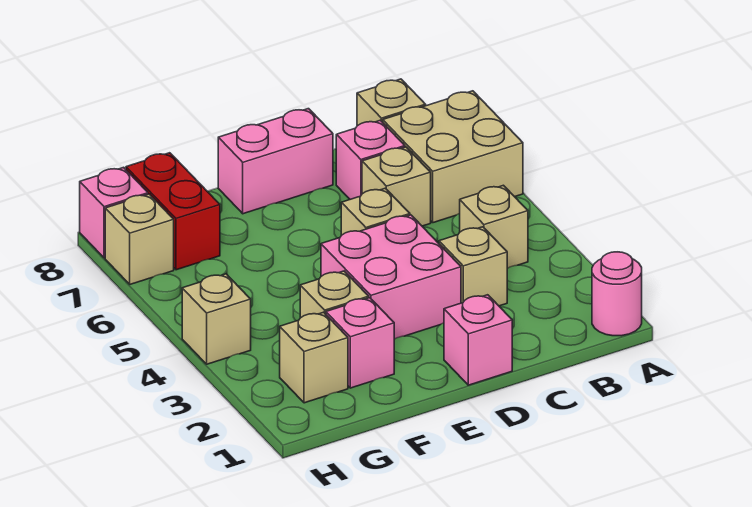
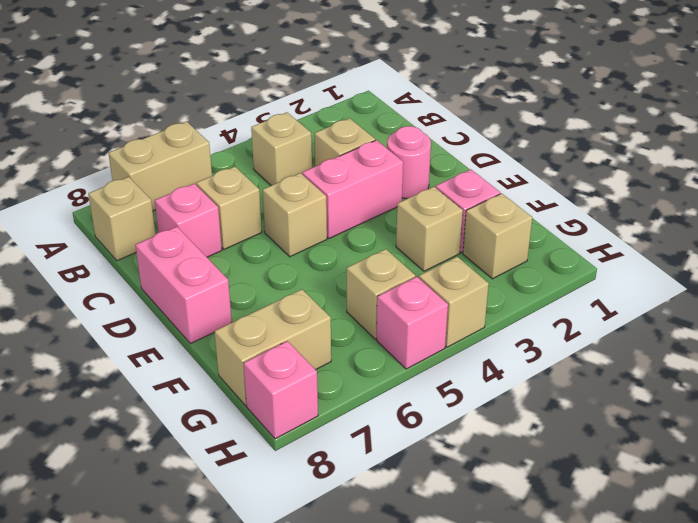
pink round brick A1 level 1 -> pink round brick D2 level 1
tan brick A6:B7 level 1 -> tan brick A6:A7 level 1
pink brick D1 level 1 -> pink brick H5 level 1
pink brick D3:E4 level 1 -> pink brick D3:D4 level 1
red brick G7:G8 level 1 -> tan brick G7:G8 level 1
tan brick H7 level 1 -> tan brick G5 level 1

